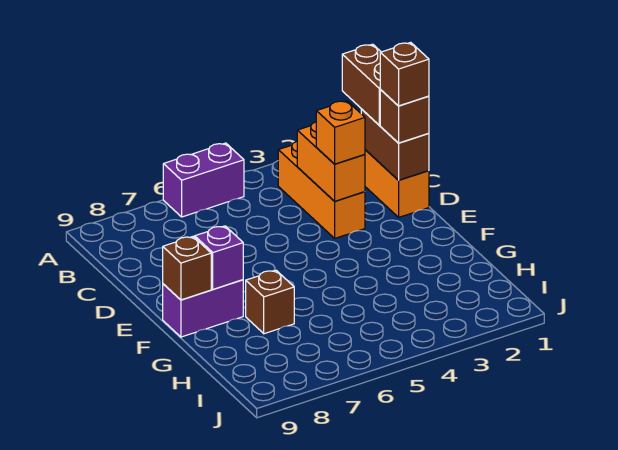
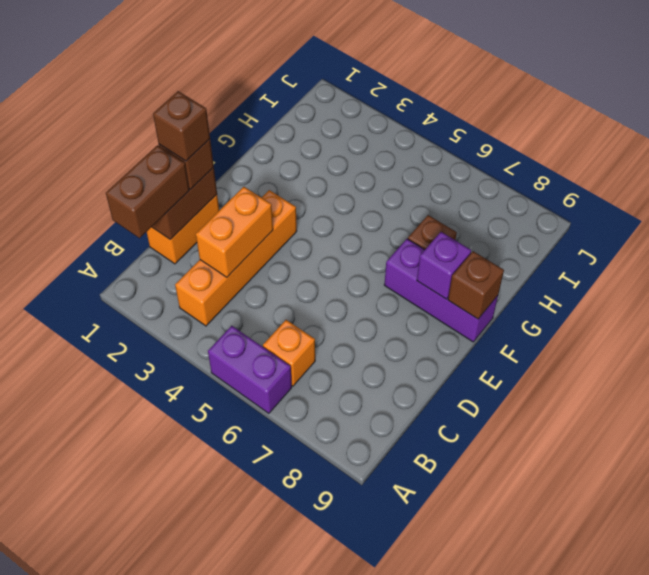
orange brick B3:D3 level 1 -> orange brick B3:E3 level 1
orange brick D3 level 3 -> orange brick B6 level 1
purple brick F8:F9 level 1 -> purple brick F7:F9 level 1

